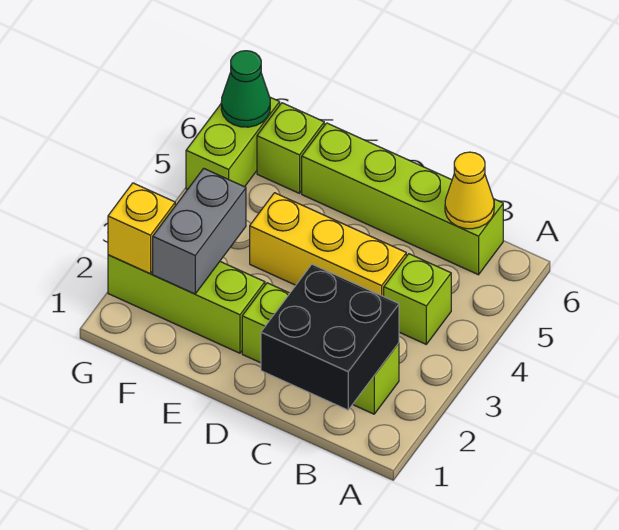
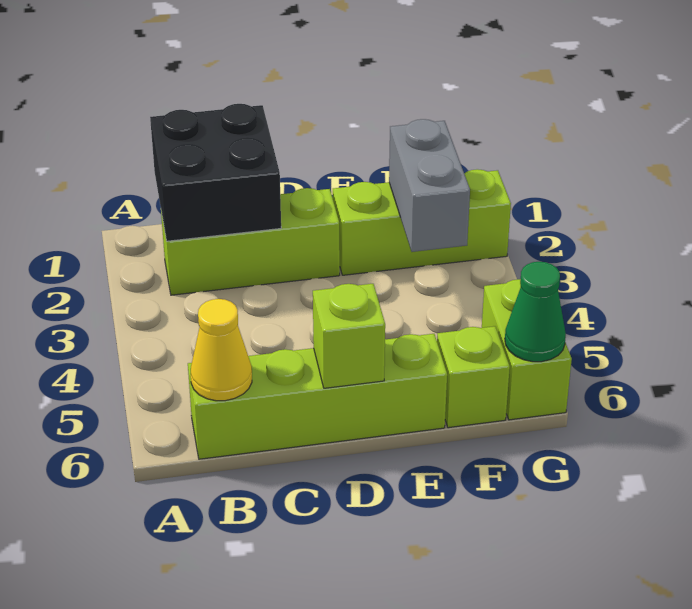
lime brick B4 level 1 -> lime brick D6 level 2
yellow brick C4:E4 level 1 -> none
yellow brick G2 level 2 -> none

